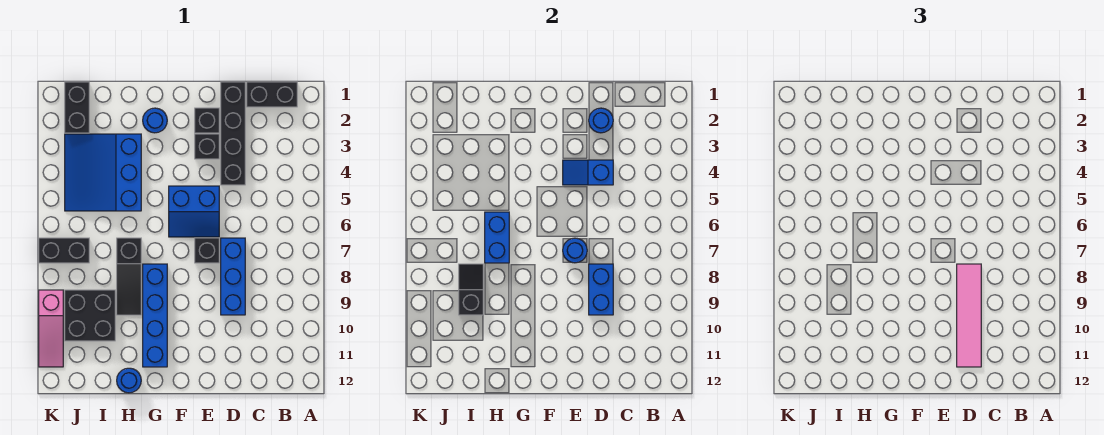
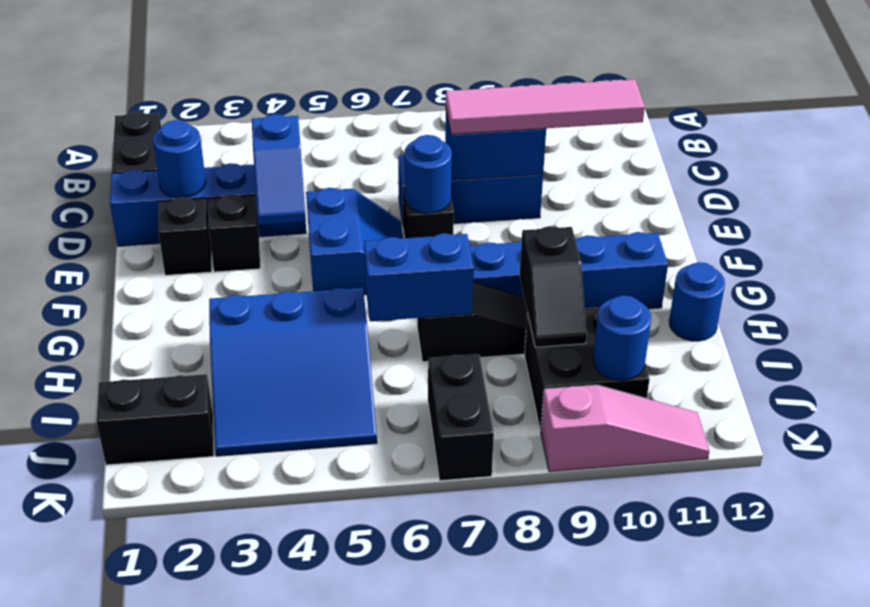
black brick D1:D4 level 1 -> blue brick D1:D4 level 1
blue round brick G2 level 1 -> blue round brick J10 level 2
black slope I8:I9 level 2 top 9 -> black slope H9:I9 level 2 top H

